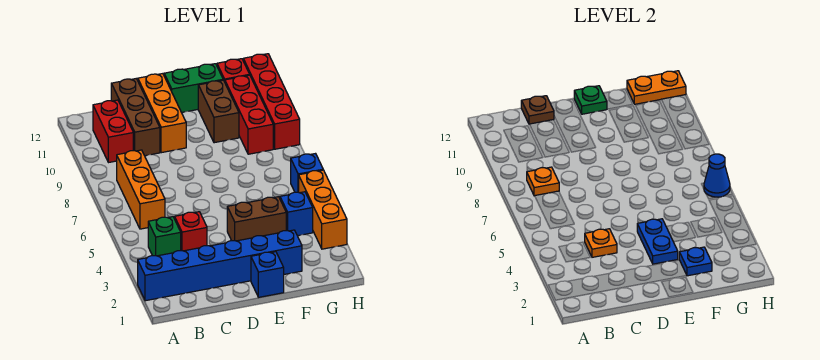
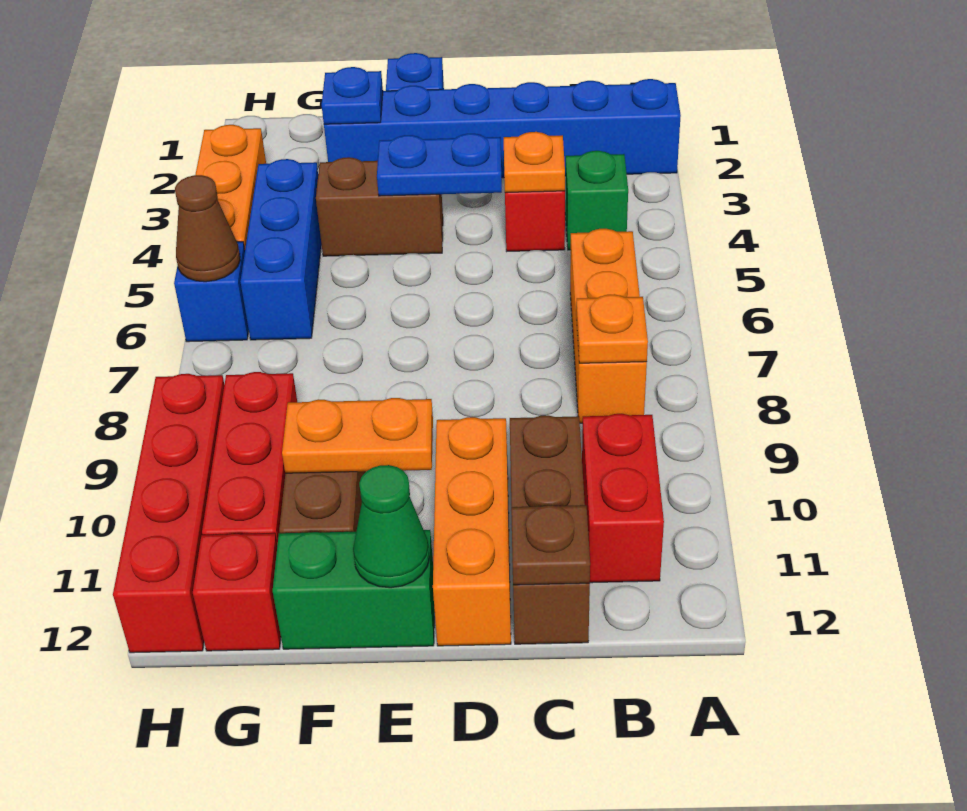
blue plate E3:E4 level 2 -> blue plate D4:E4 level 2
green plate E12 level 2 -> green cone E12 level 2
blue brick G4 level 1 -> blue brick G4:G6 level 1
orange plate G12:H12 level 2 -> orange plate E10:F10 level 2
blue cone H6 level 2 -> brown cone H6 level 2

